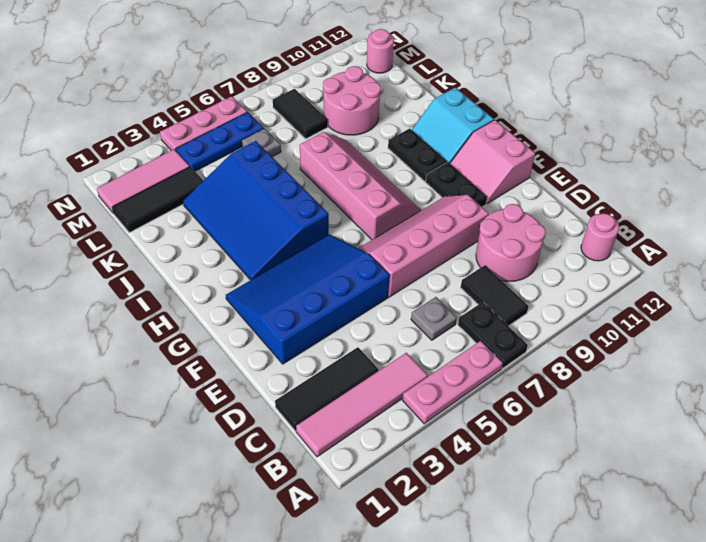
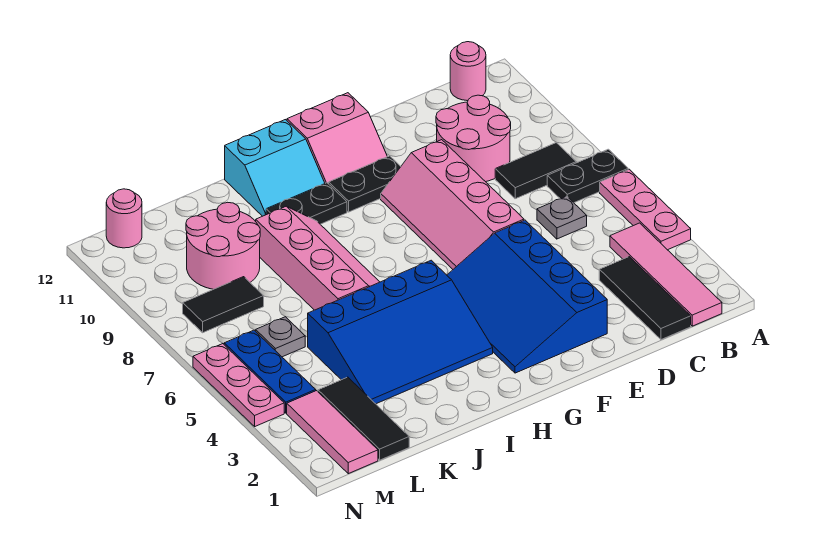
pink slope G7:J8 level 1 top 7 -> pink slope I6:J9 level 1 top J

